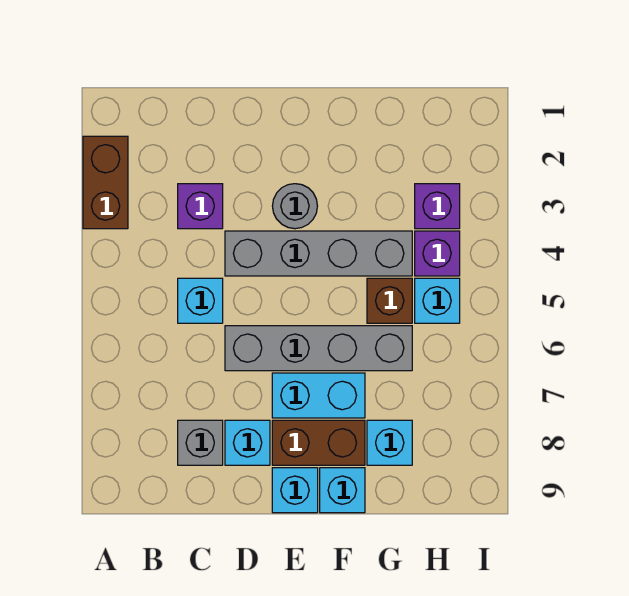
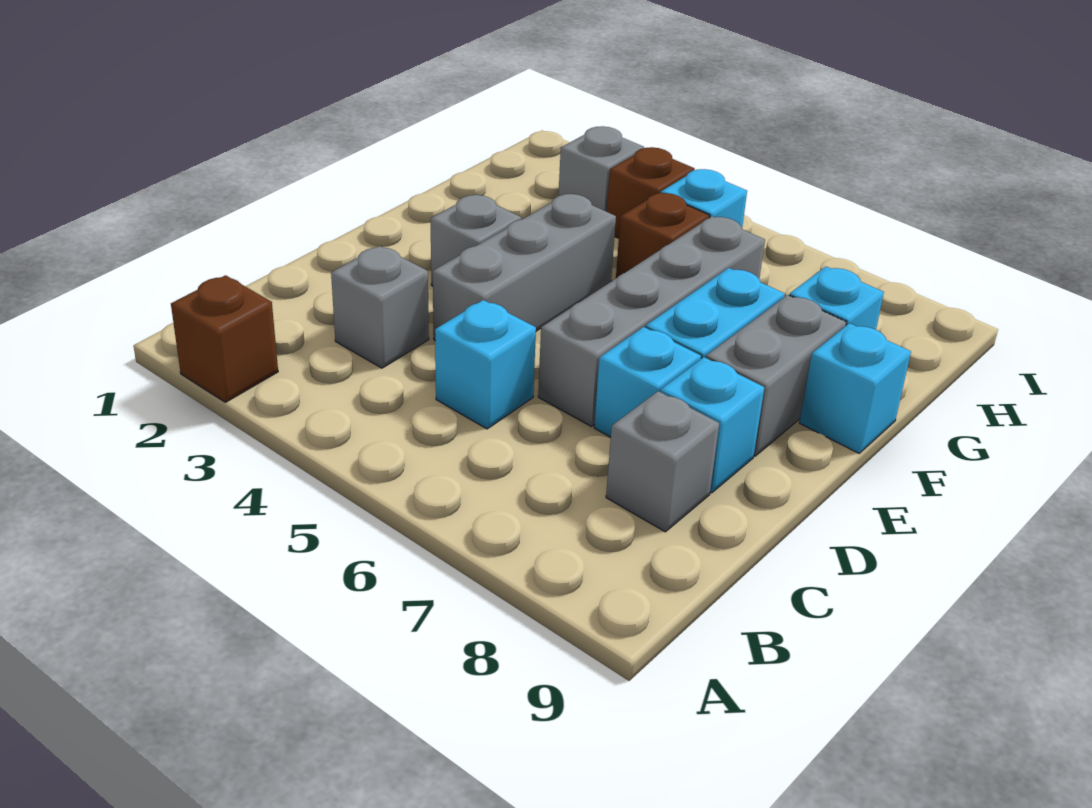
brown brick A2:A3 level 1 -> brown brick A2 level 1
purple brick C3 level 1 -> grey brick C3 level 1
grey brick D4:G4 level 1 -> grey brick D4:F4 level 1
grey round brick E3 level 1 -> grey brick E3 level 1
brown brick E8:F8 level 1 -> grey brick E8:F8 level 1
cyan brick E9 level 1 -> cyan brick D7 level 1
purple brick H3 level 1 -> grey brick H3 level 1
purple brick H4 level 1 -> brown brick H4 level 1

